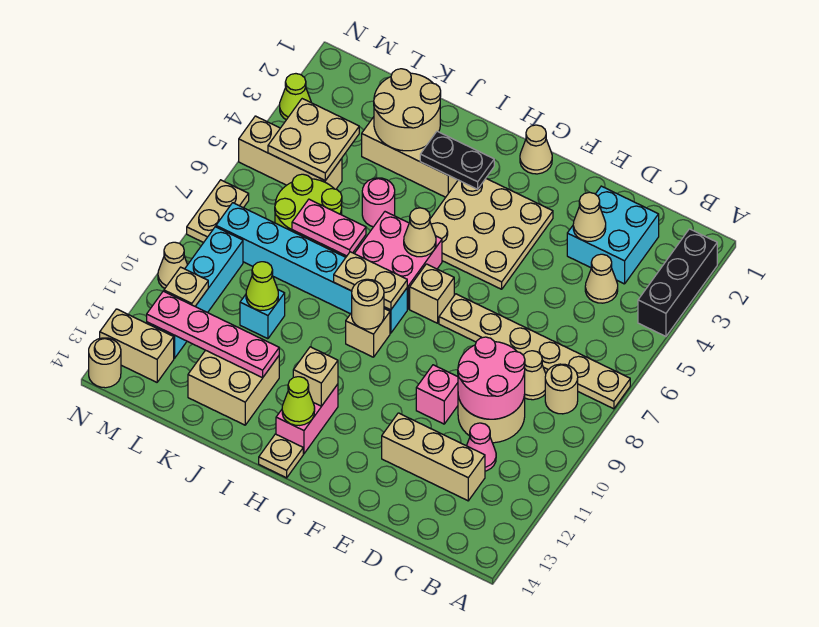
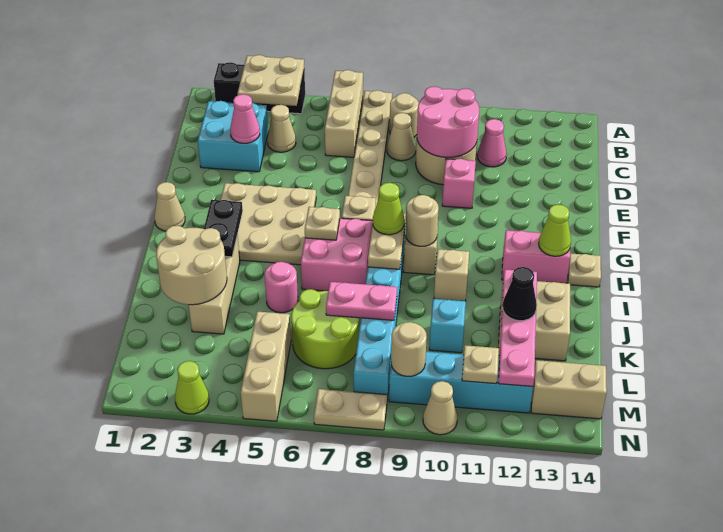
tan brick C12:E12 level 1 -> tan brick A6:C6 level 1
tan cone D3 level 2 -> pink cone D3 level 2
tan cone H6 level 2 -> tan plate H6 level 2
tan brick H12 level 2 -> tan brick I10 level 1
pink plate J7:K7 level 2 -> pink plate K7:K8 level 2
lime cone K10 level 2 -> lime cone H8 level 3
none -> black cone K12 level 3
tan plate L4:M5 level 2 -> tan plate A3:B4 level 2
tan brick M13:N13 level 1 -> tan brick M13:M14 level 1
tan round brick N14 level 1 -> tan round brick M9 level 2

